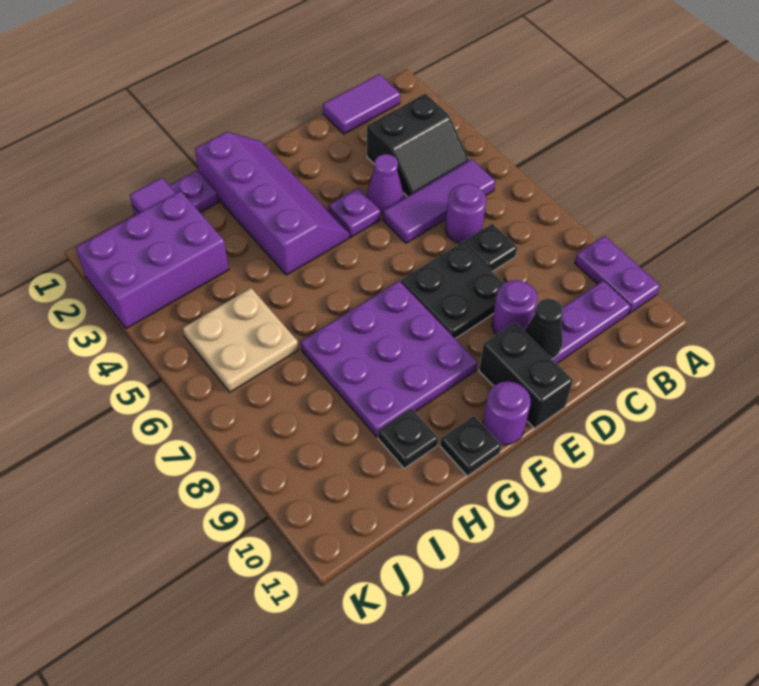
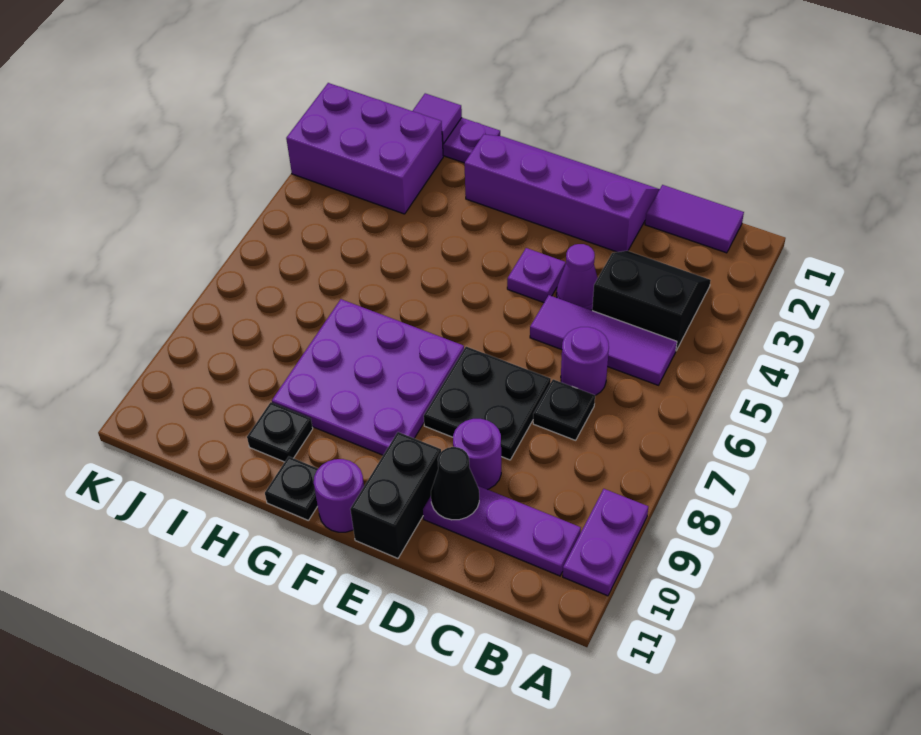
black slope B3:C4 level 1 top 3 -> black slope B3:C4 level 1 top 4
purple slope F1:G4 level 1 top G -> purple slope D1:G2 level 1 top 2
tan plate I5:J6 level 1 -> none

